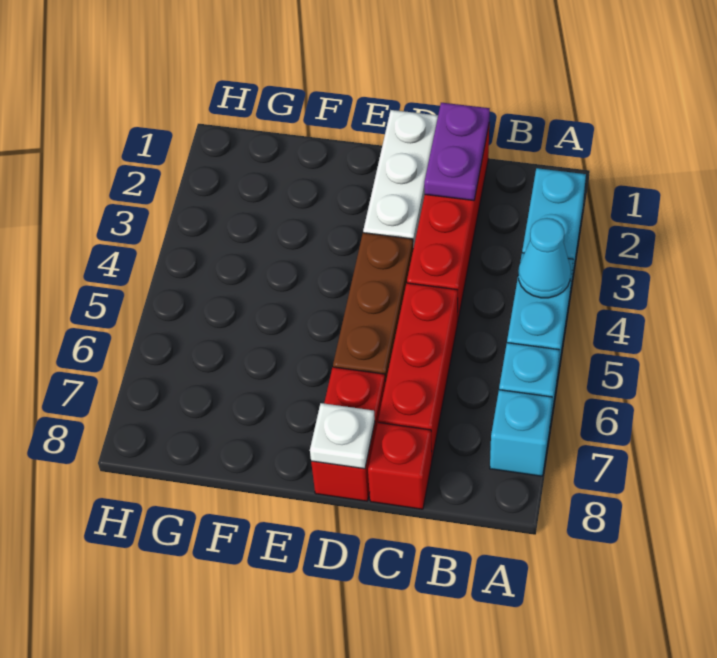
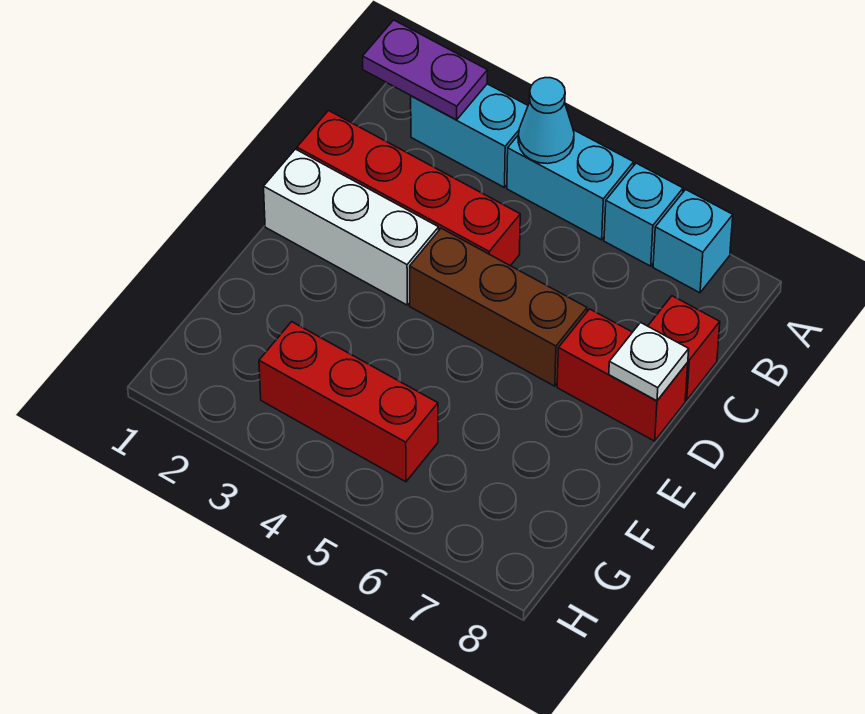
purple plate C1:C2 level 2 -> purple plate A1:A2 level 2
red brick C5:C7 level 1 -> red brick G3:G5 level 1

